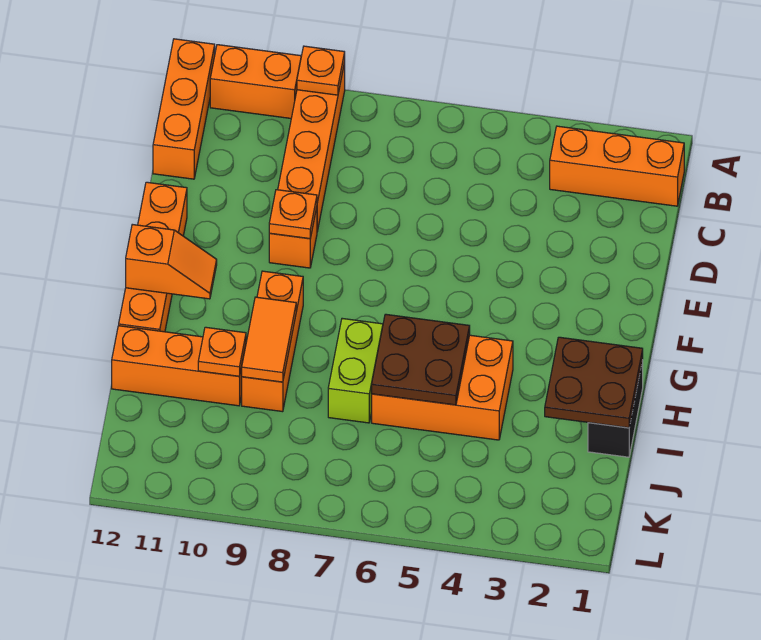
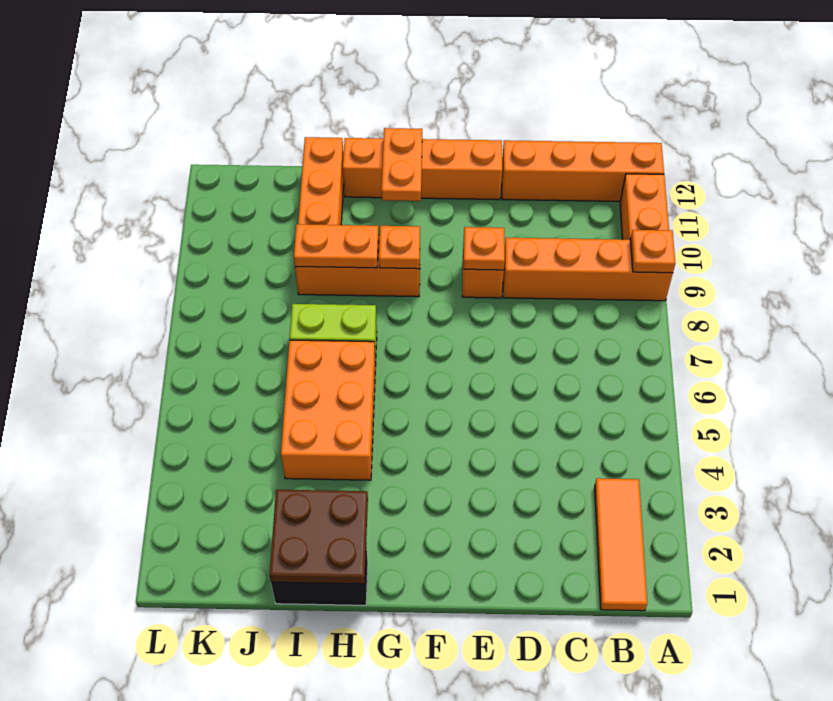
orange brick A12:C12 level 1 -> orange brick A12:D12 level 1
orange brick B1:B3 level 1 -> orange tile B1:B3 level 1
orange slope G11:G12 level 2 top 12 -> orange plate G11:G12 level 2
brown plate H5:I6 level 2 -> none
orange tile H9:I9 level 2 -> orange plate H9:I9 level 2
orange plate I10 level 2 -> orange plate G9 level 2

